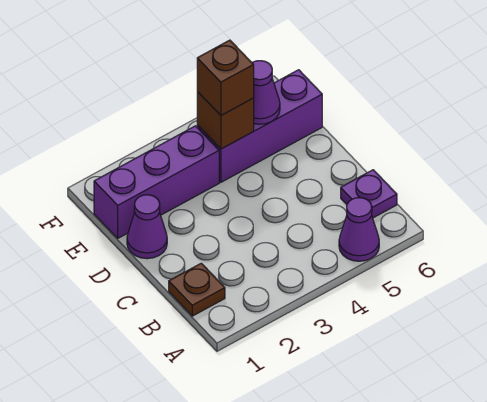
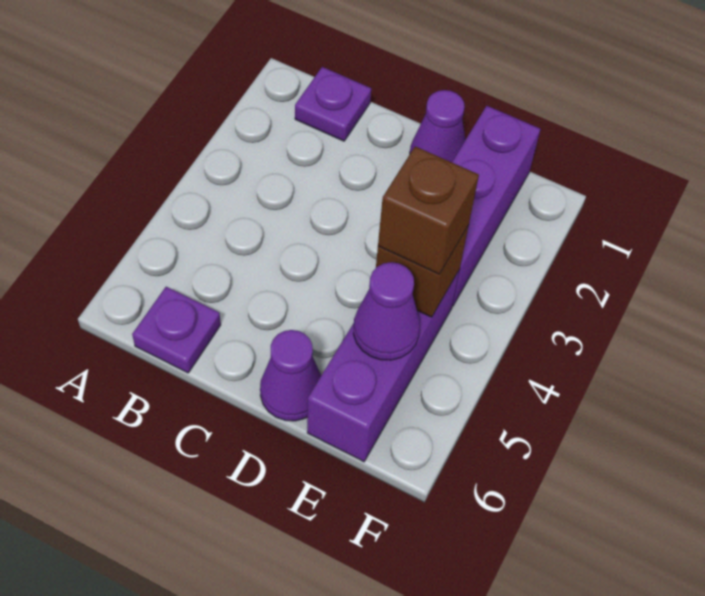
purple cone A5 level 1 -> purple cone D6 level 1
brown plate B1 level 1 -> purple plate B1 level 1

